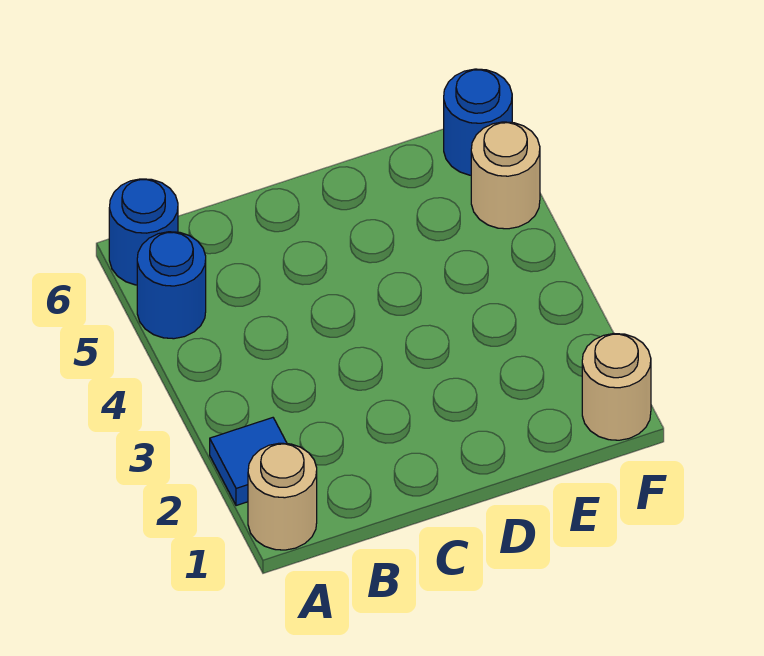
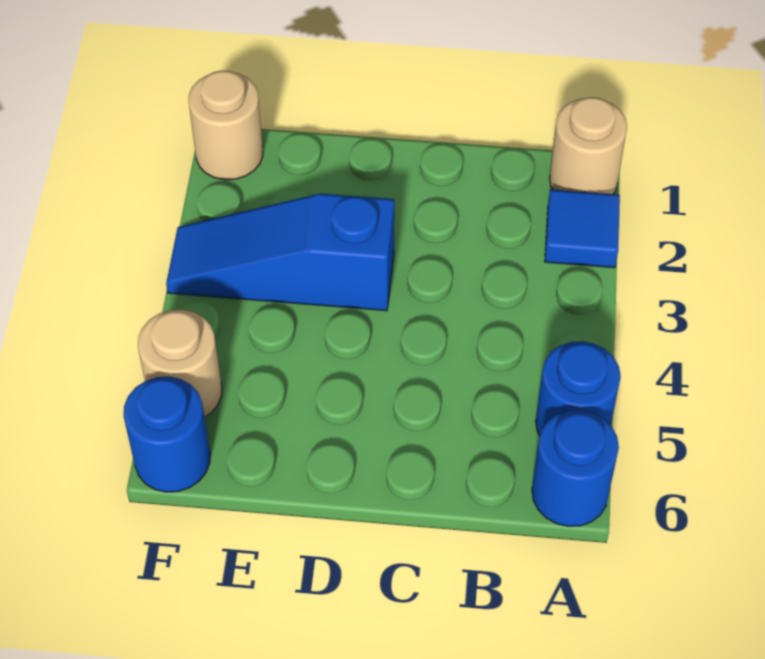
none -> blue slope D3:F3 level 1 top D

